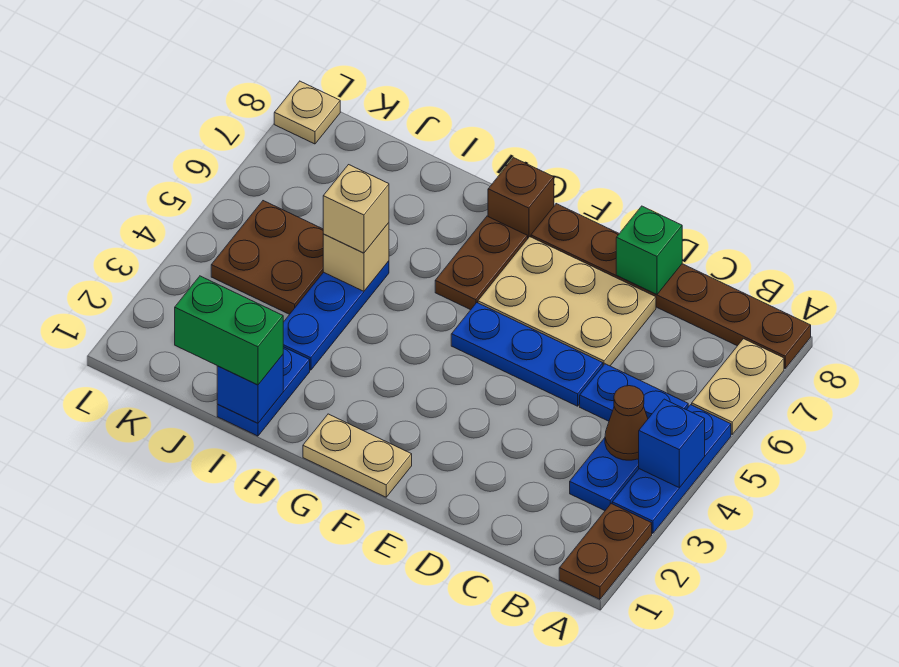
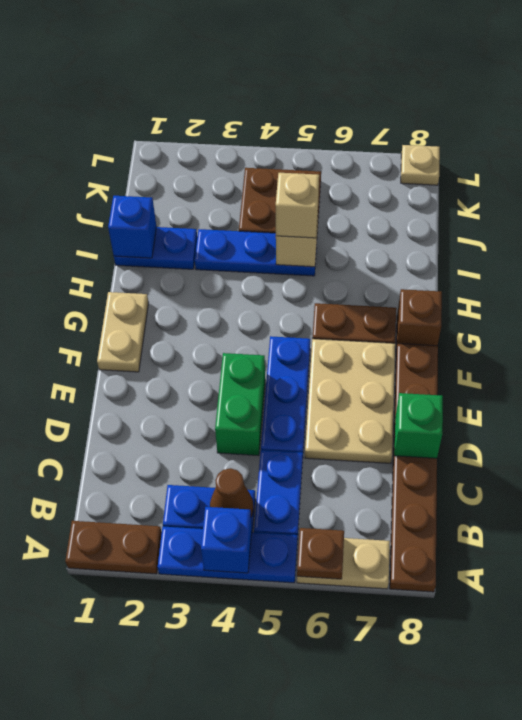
none -> brown plate A6 level 2
green brick I1:J1 level 3 -> green brick D4:E4 level 1

